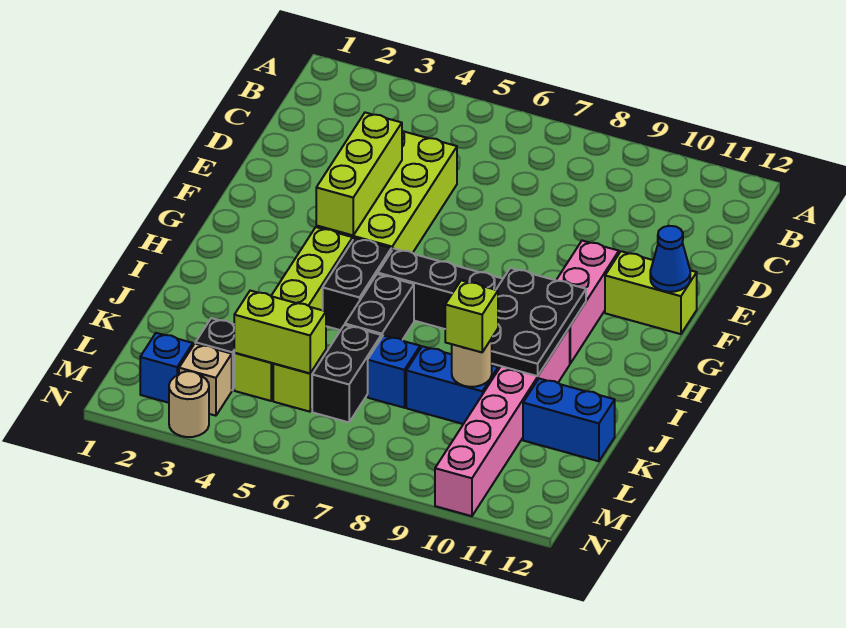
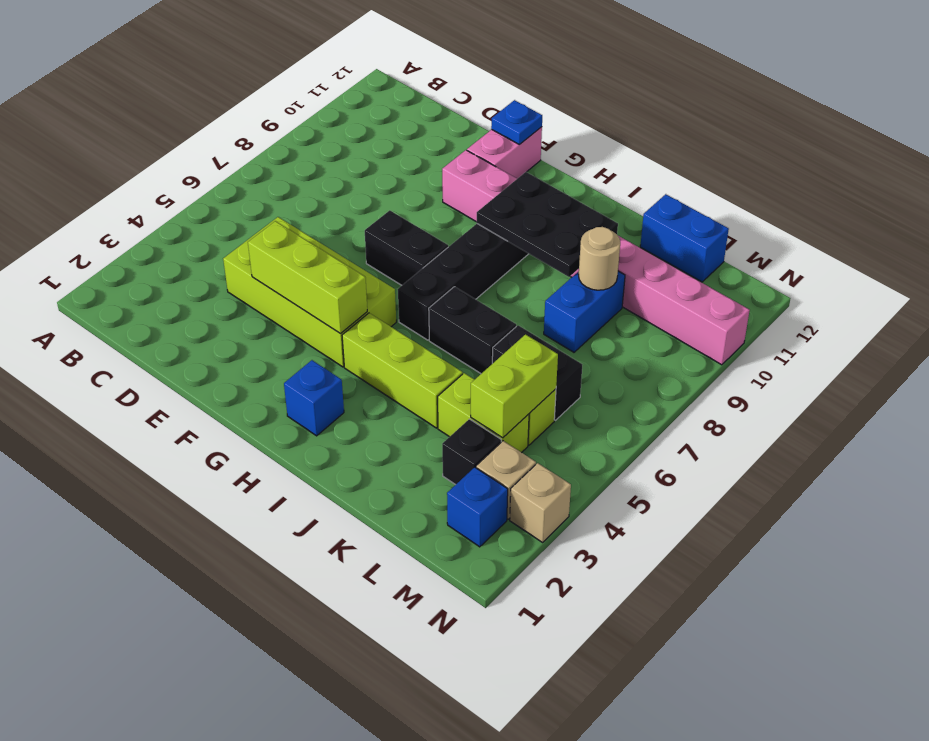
lime brick F11:F12 level 1 -> pink brick F11:F12 level 1
blue cone F12 level 2 -> blue plate F12 level 2
black brick H5:I5 level 1 -> black brick F7:G7 level 1
blue brick K7 level 1 -> blue brick H2 level 1
lime brick K9 level 3 -> none
blue brick K11:K12 level 1 -> blue brick K12:L12 level 1
tan round brick N3 level 1 -> tan brick N3 level 1

